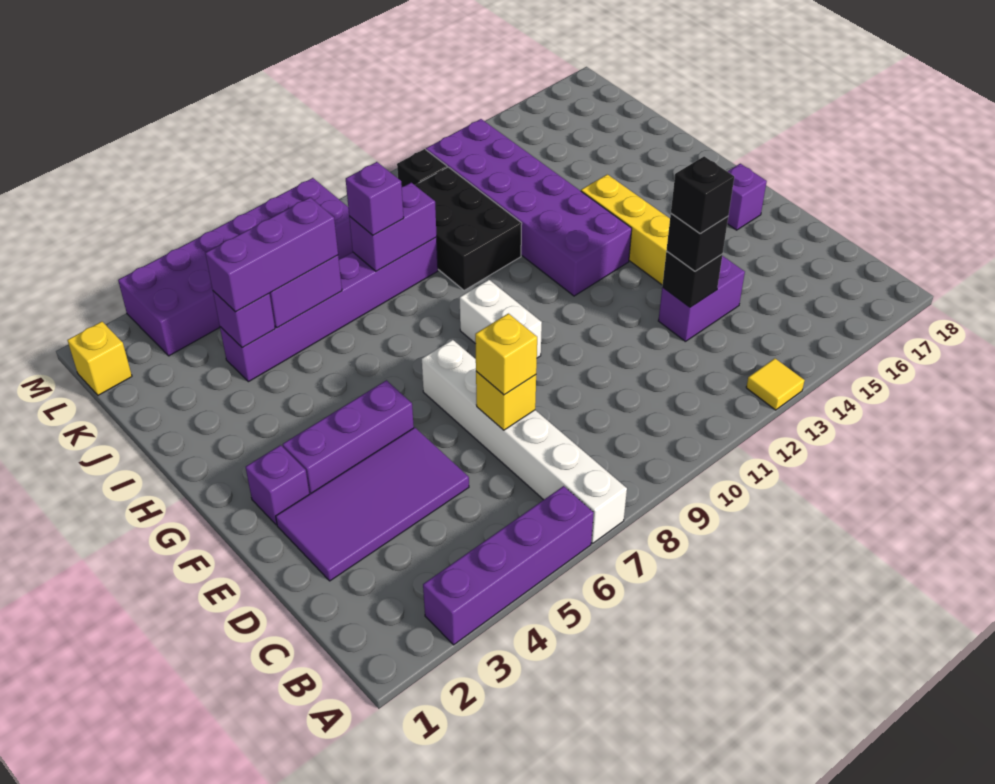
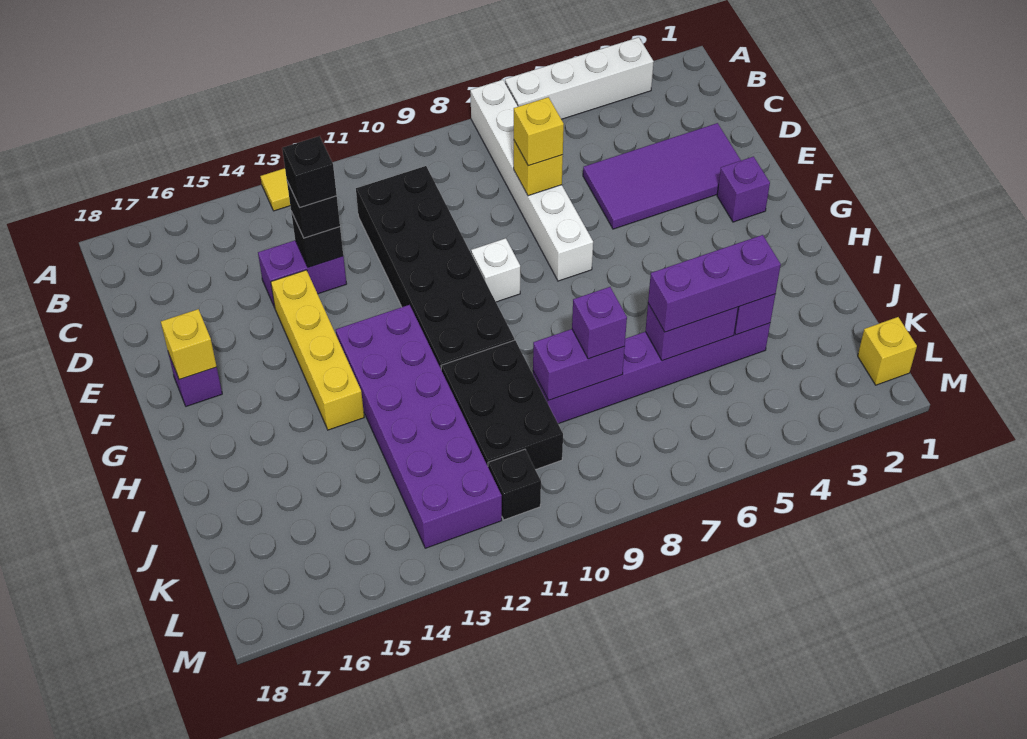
purple brick A3:A6 level 1 -> white brick A3:A6 level 1
none -> black brick C10:H11 level 1
purple brick F3:F5 level 1 -> none
white brick F9:G9 level 1 -> white brick F9 level 1
none -> yellow brick F17 level 2
purple brick L3:M8 level 1 -> none

